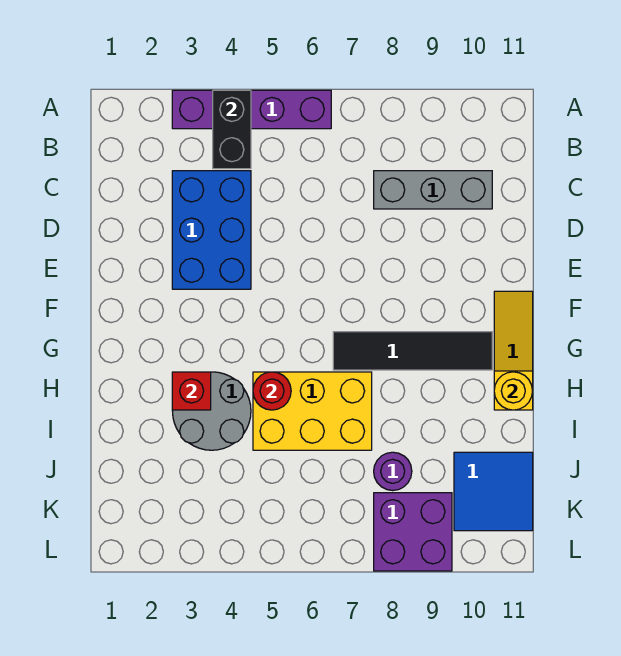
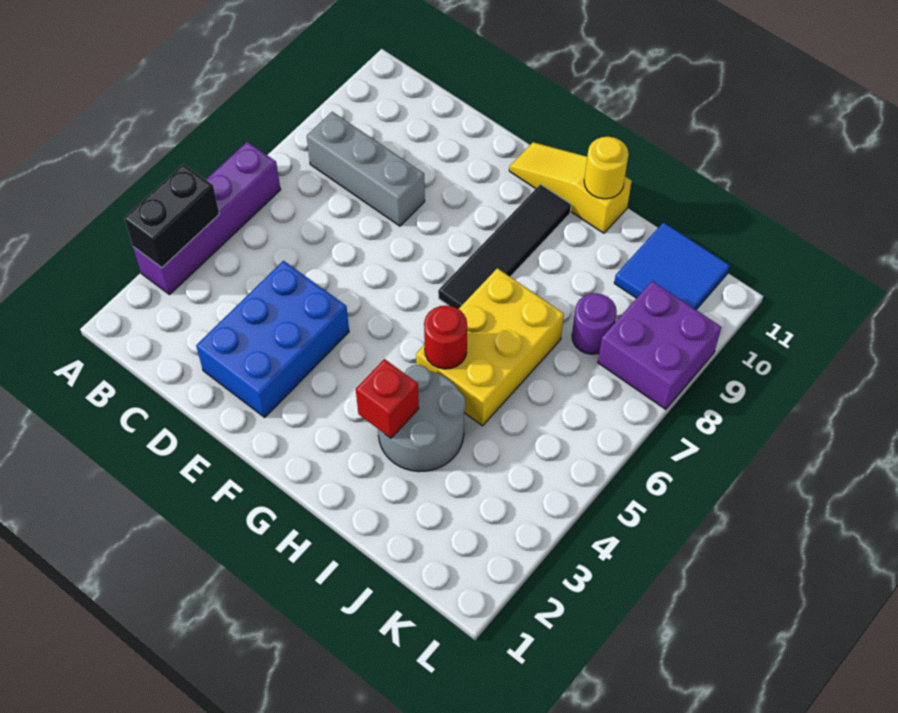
black brick A4:B4 level 2 -> black brick A3:A4 level 2
blue brick C3:E4 level 1 -> blue brick D2:E4 level 1
grey brick C8:C10 level 1 -> grey brick B8:D8 level 1

